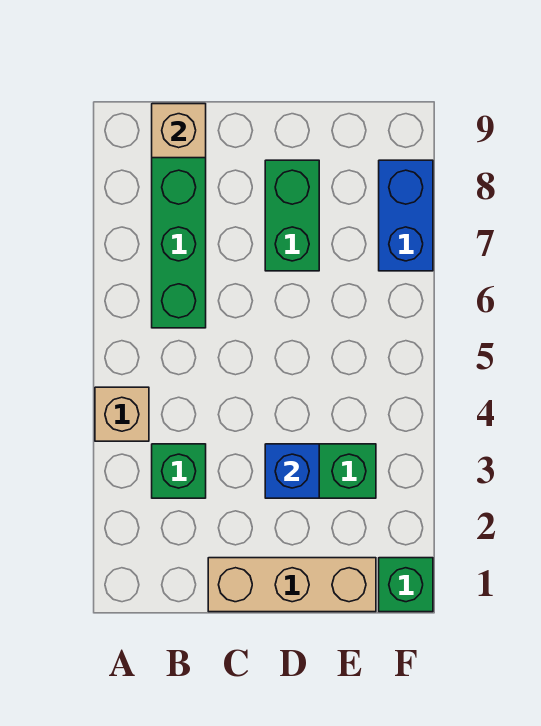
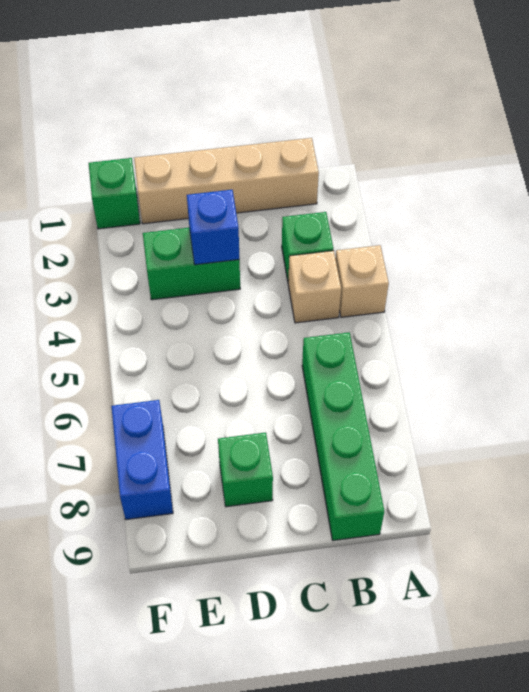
tan brick B9 level 2 -> tan brick B4 level 1
tan brick C1:E1 level 1 -> tan brick B1:E1 level 1
green brick D7:D8 level 1 -> green brick D8 level 1

